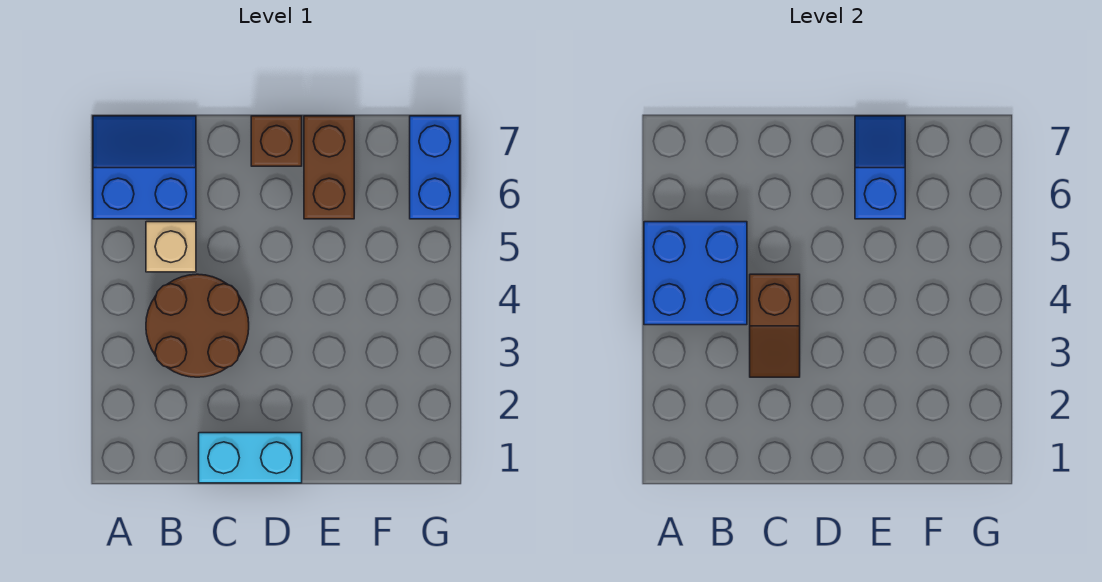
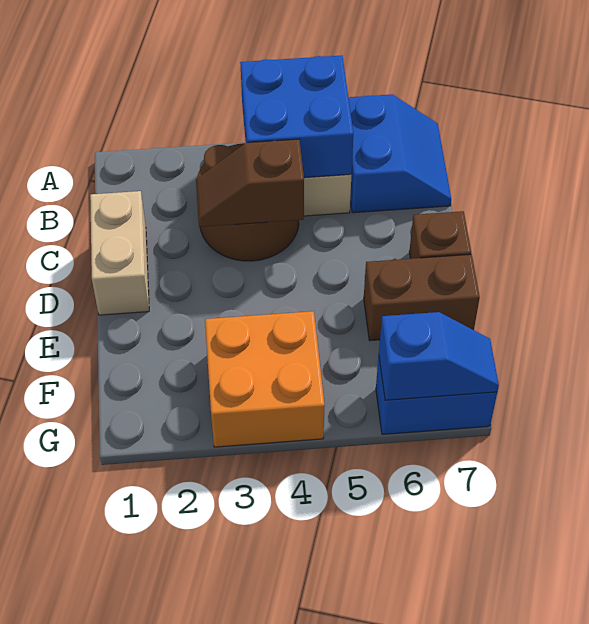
cyan brick C1:D1 level 1 -> tan brick C1:D1 level 1
blue slope E6:E7 level 2 top 6 -> blue slope G6:G7 level 2 top 6
none -> orange brick F3:G4 level 1

